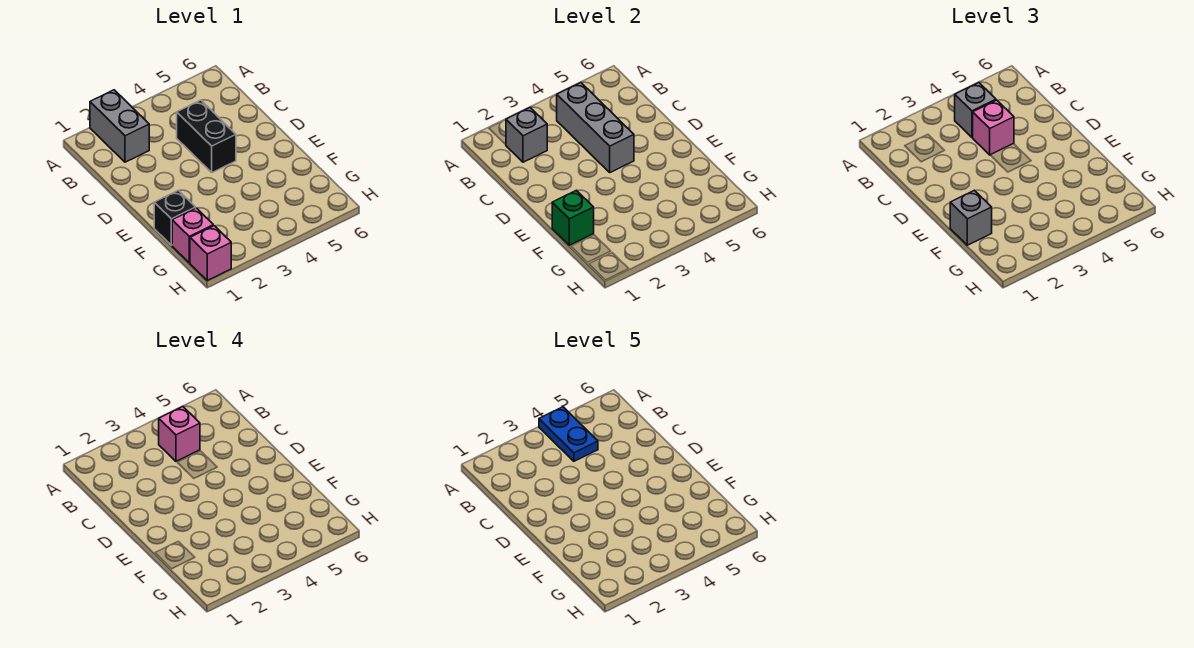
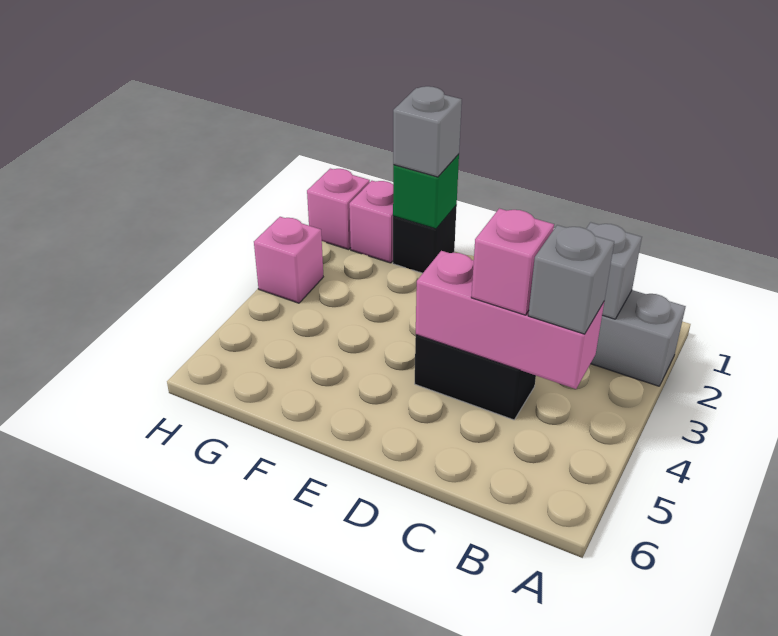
blue plate A4:B4 level 5 -> none
grey brick B4:D4 level 2 -> pink brick B4:D4 level 2
pink brick B4 level 4 -> pink brick H3 level 1

